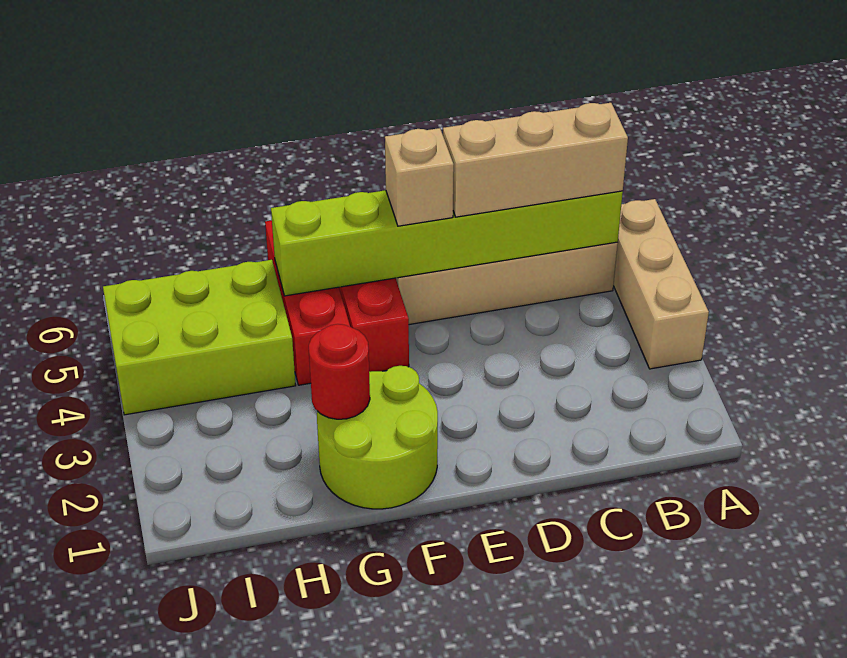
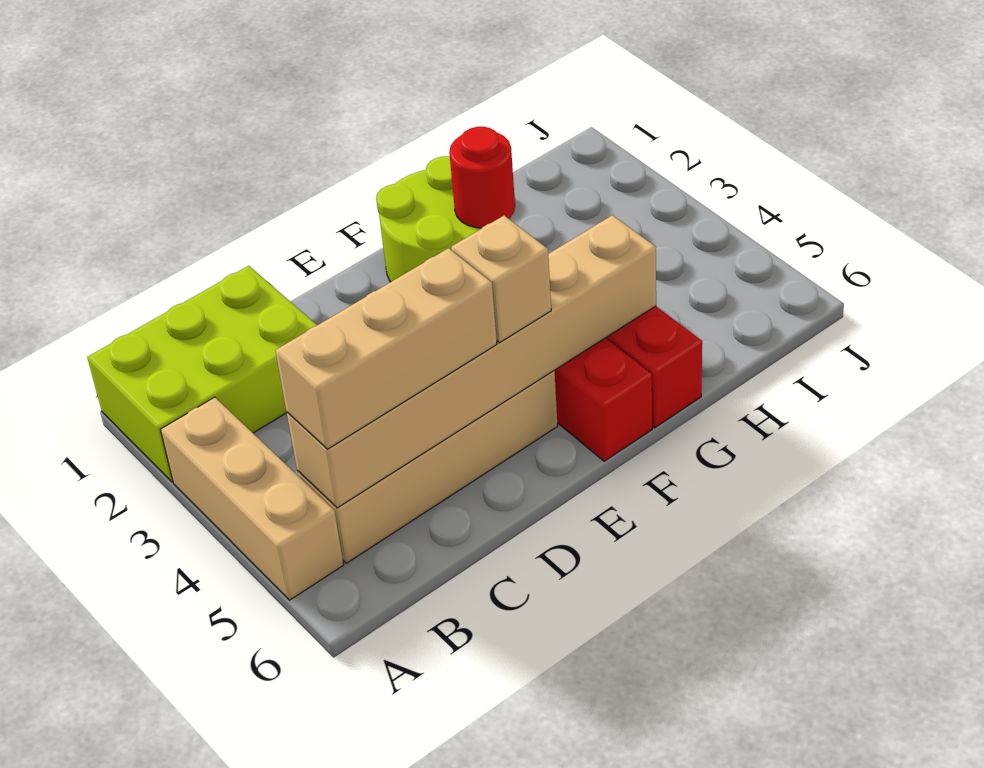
lime brick B5:G5 level 2 -> tan brick B5:G5 level 2
lime brick H4:J5 level 1 -> lime brick A1:C2 level 1

